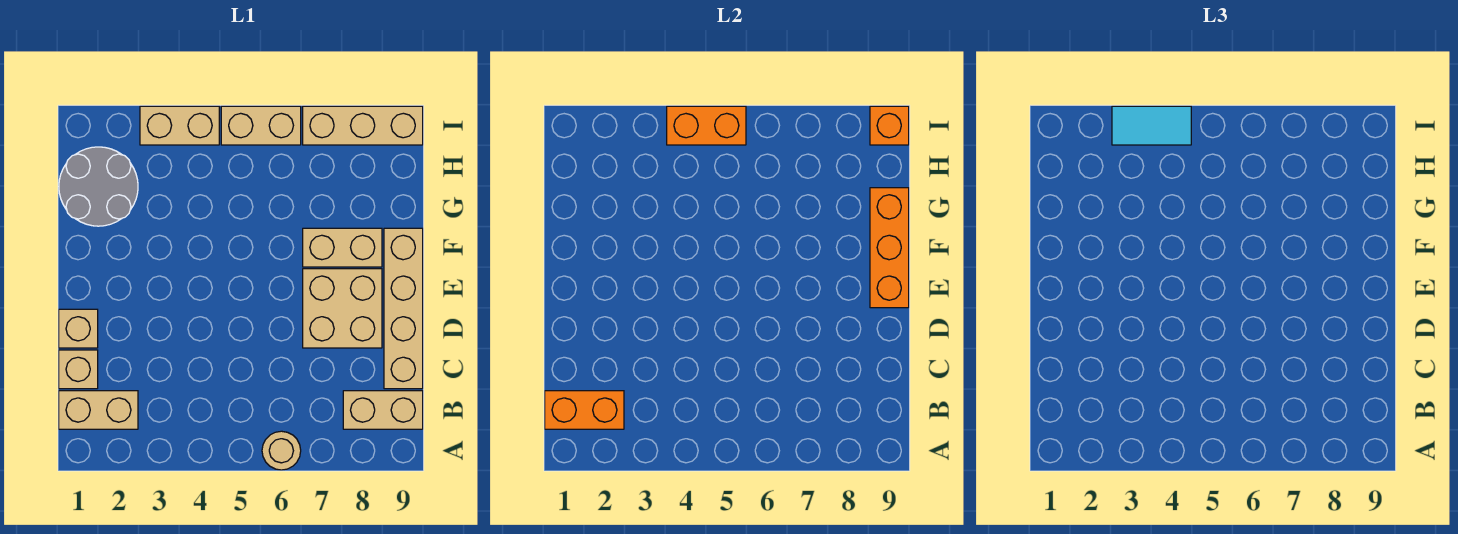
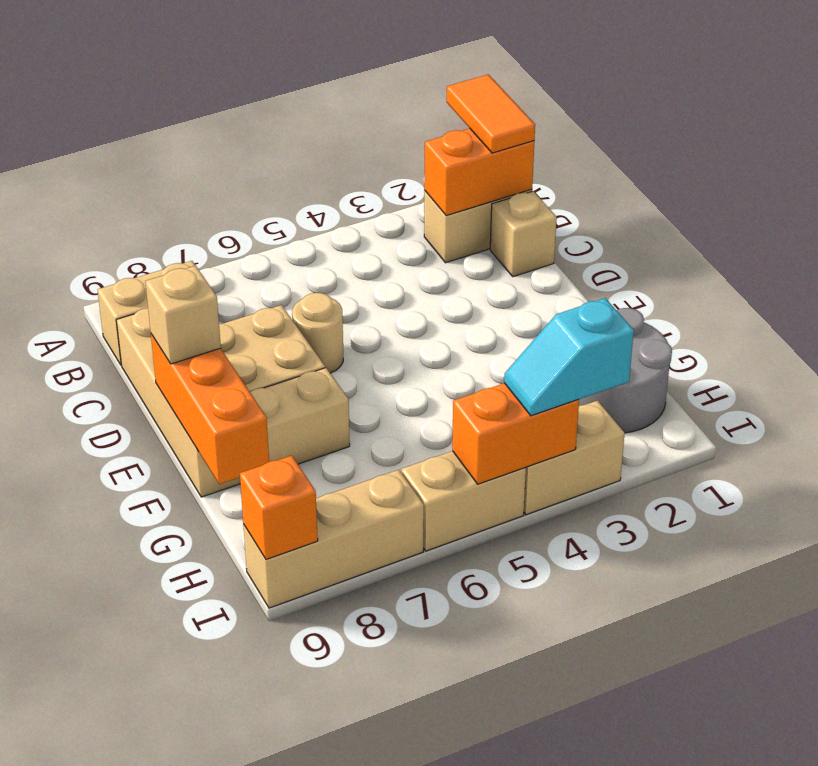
none -> orange tile A1:B1 level 3
tan round brick A6 level 1 -> tan round brick D6 level 1
tan brick D1 level 1 -> tan brick E9 level 3
cyan tile I3:I4 level 3 -> cyan slope I3:I4 level 3 top 3

